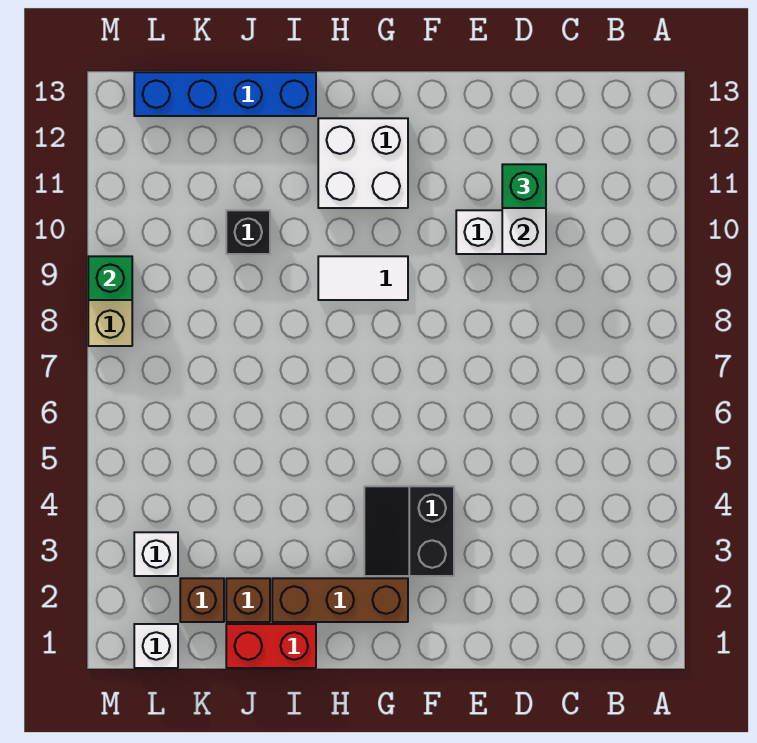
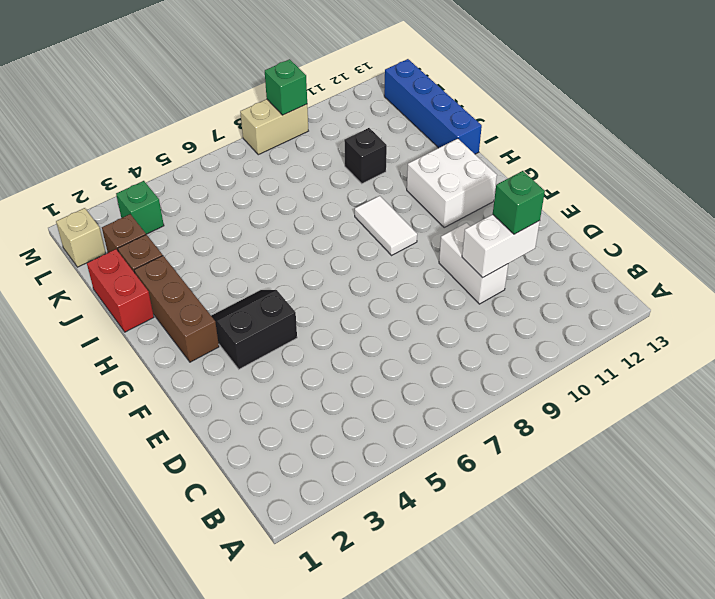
white brick L1 level 1 -> tan brick L1 level 1
white brick L3 level 1 -> green brick L3 level 1

